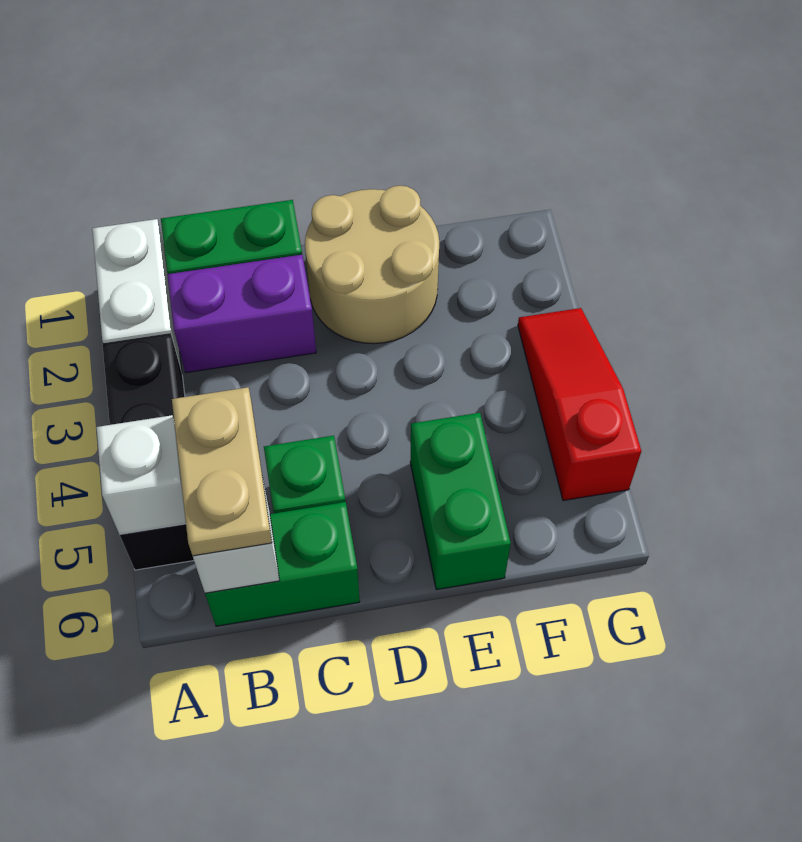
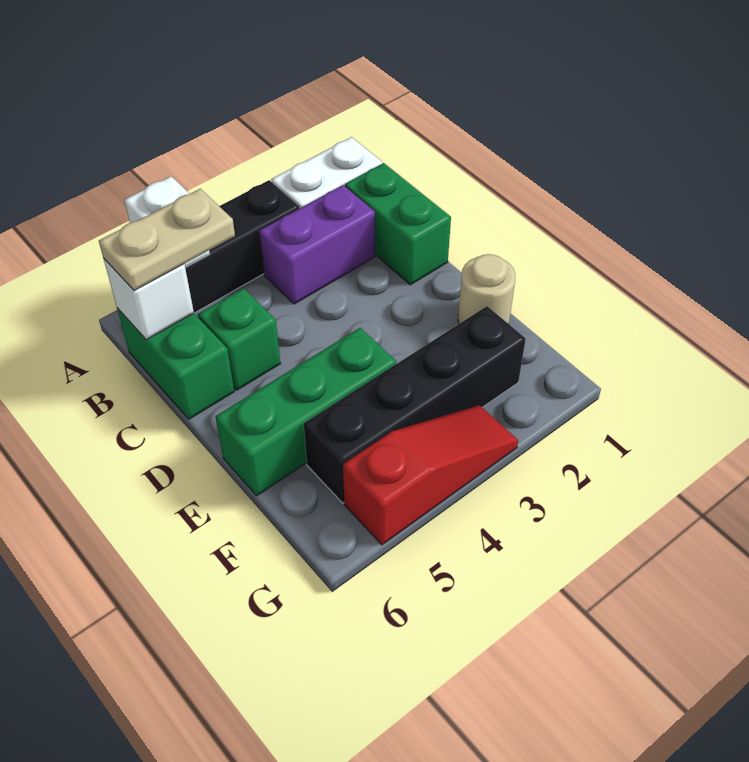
purple brick B2:C2 level 1 -> purple brick B2:B3 level 1
tan round brick D1:E2 level 1 -> tan round brick E1 level 1
green brick E5:E6 level 1 -> green brick E4:E6 level 1
none -> black brick F2:F5 level 1

